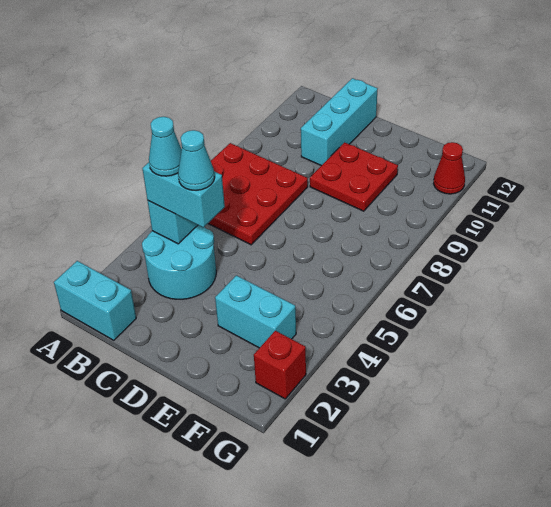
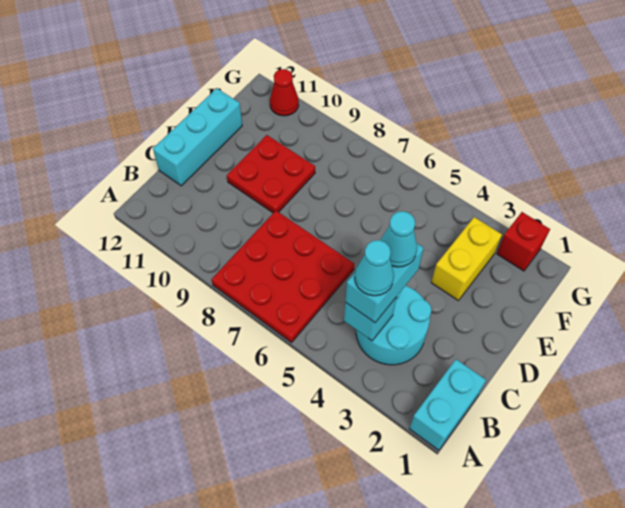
cyan brick C10:C12 level 1 -> cyan brick C12:E12 level 1
cyan brick E3:F3 level 1 -> yellow brick E3:F3 level 1

